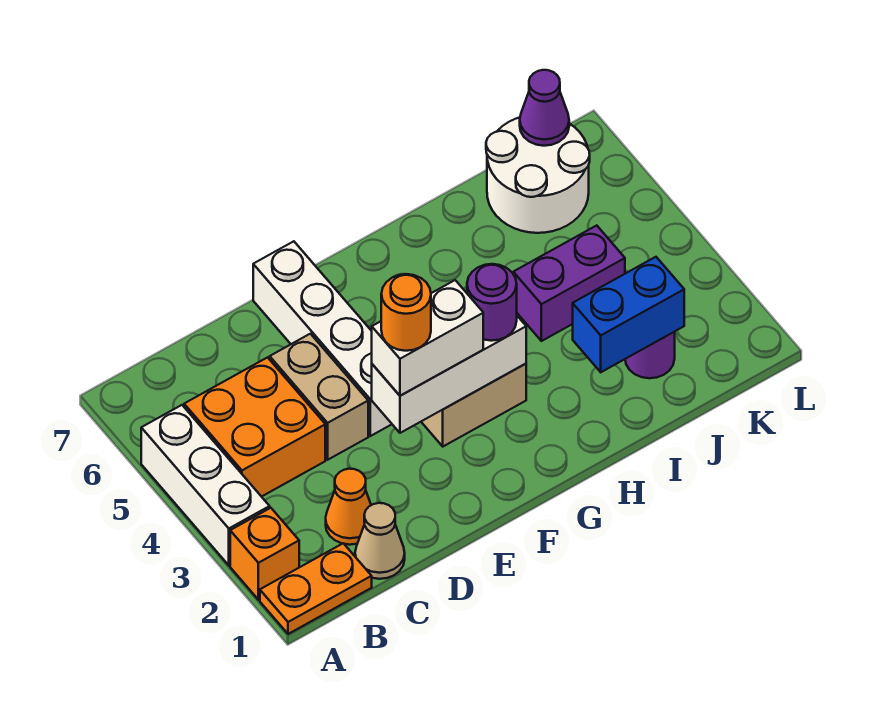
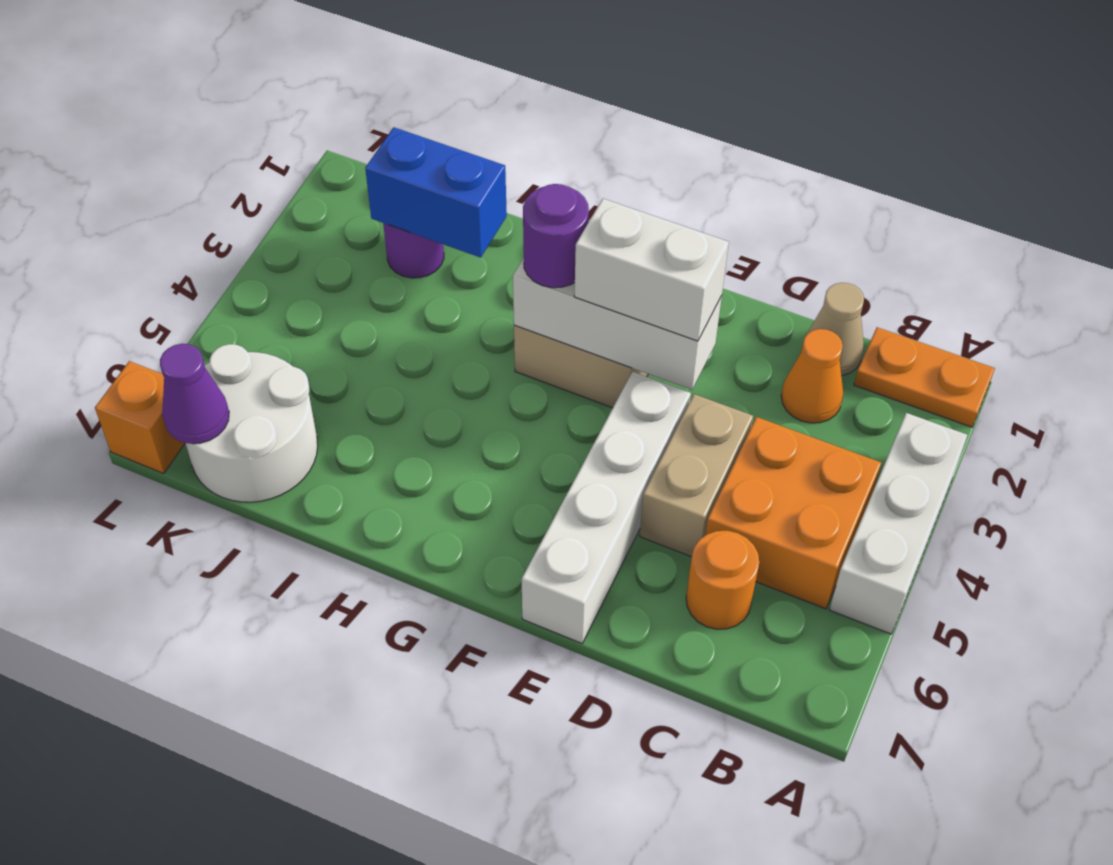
orange brick A2 level 1 -> orange brick L7 level 1
orange round brick E3 level 4 -> orange round brick C6 level 1
purple brick I4:J4 level 1 -> none

